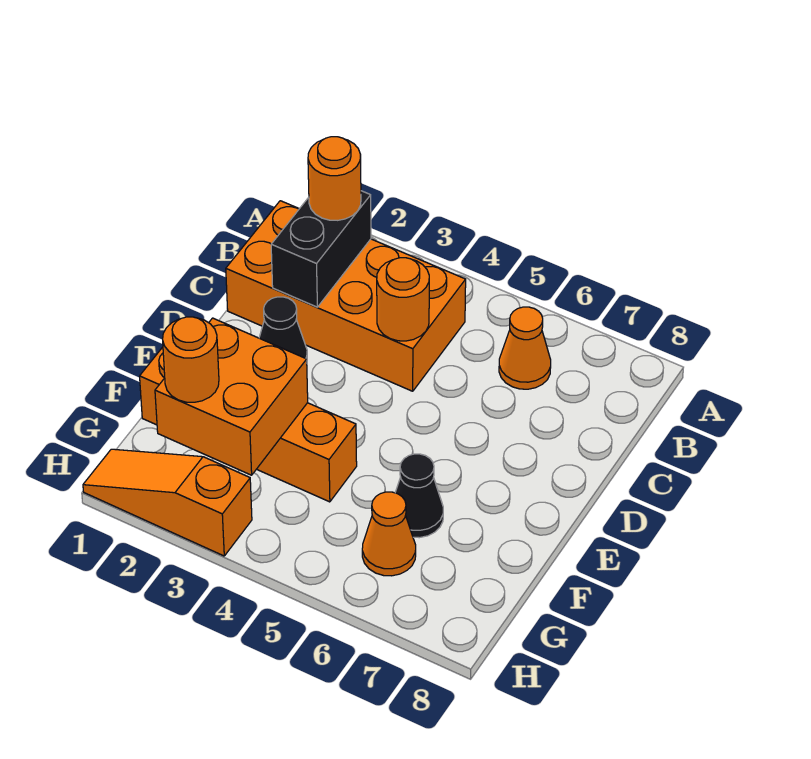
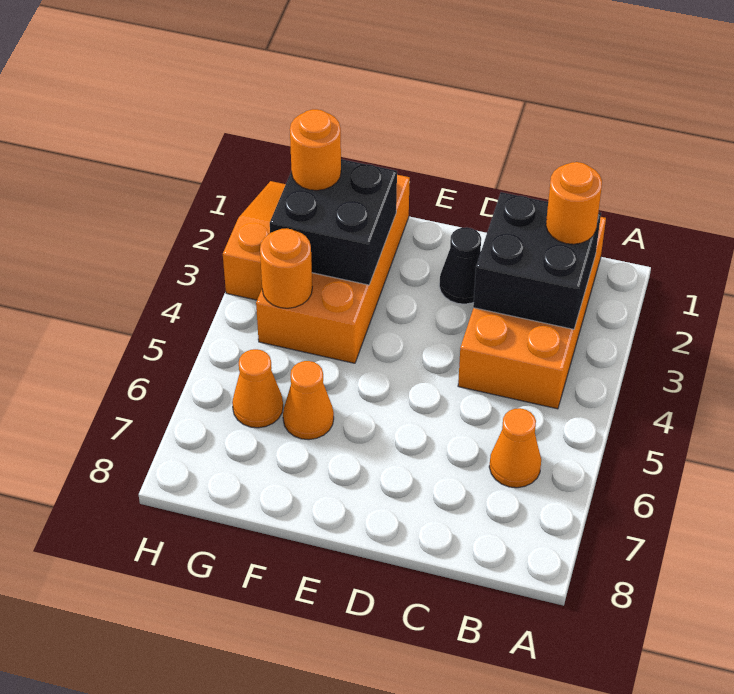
black brick B2:C2 level 2 -> black brick B2:C3 level 2
orange round brick C4 level 2 -> orange round brick G4 level 2
orange brick F1:F4 level 1 -> orange brick F1:G4 level 1
orange brick F2:G3 level 2 -> black brick F2:G3 level 2
black cone F6 level 1 -> orange cone F6 level 1

